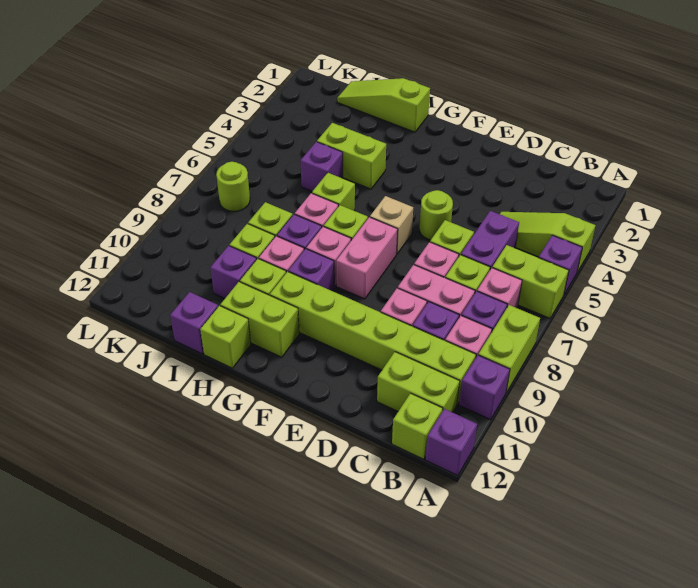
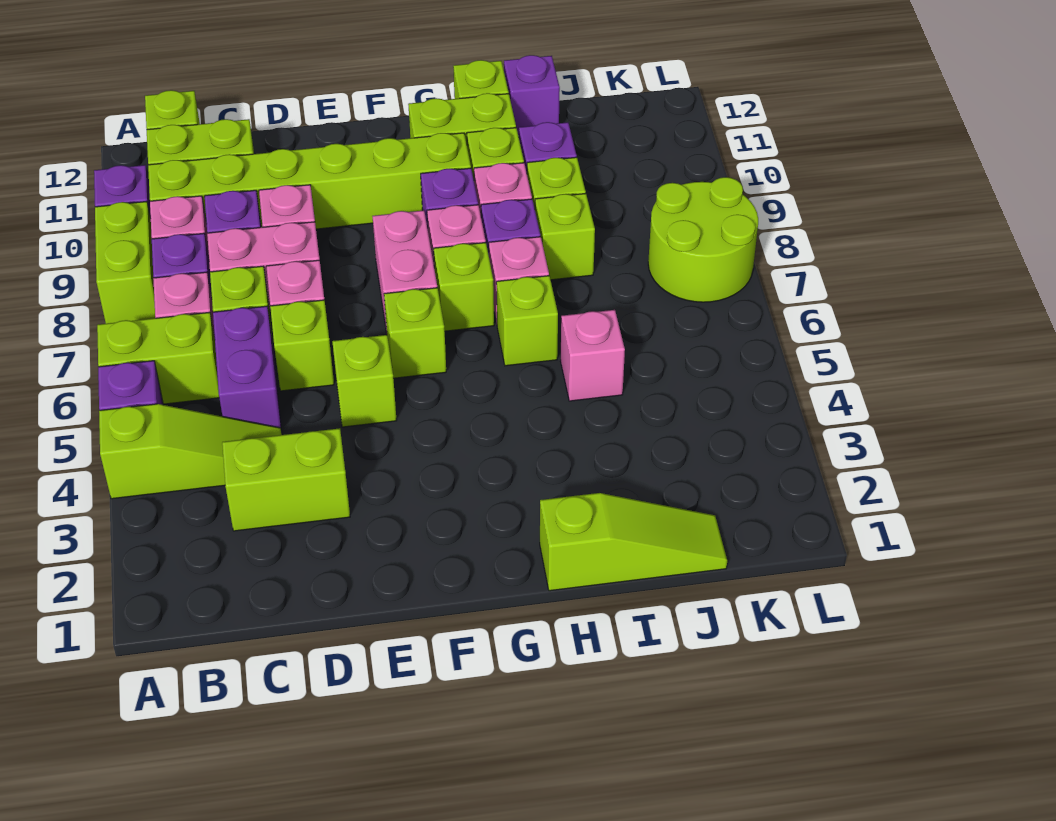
purple brick A12 level 1 -> none
lime round brick E5 level 1 -> lime brick E5 level 1
tan brick F6 level 1 -> lime brick F6 level 1
lime brick H4:I4 level 1 -> lime brick C3:D3 level 1
purple brick I5 level 1 -> pink brick I5 level 1
lime round brick K7 level 1 -> lime round brick K7:L8 level 1

